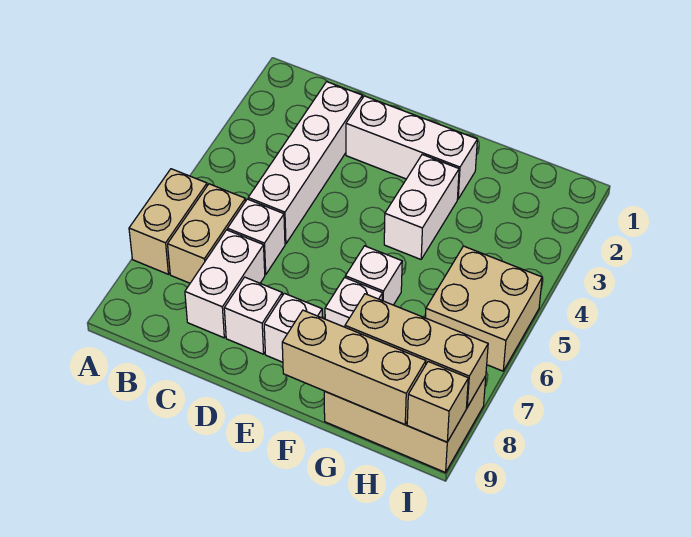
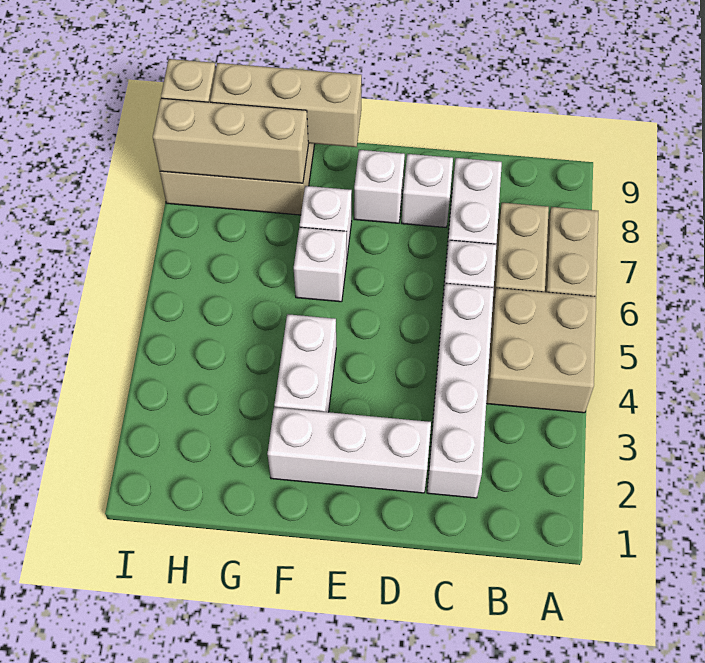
tan brick H5:I6 level 1 -> tan brick A4:B5 level 1

